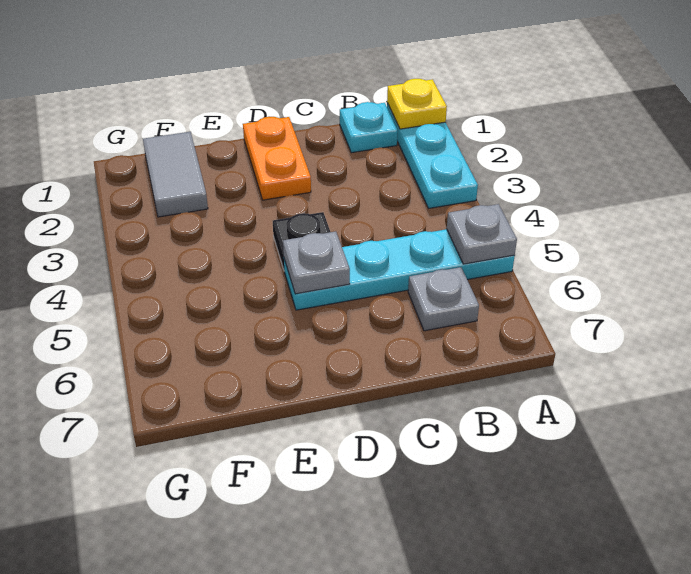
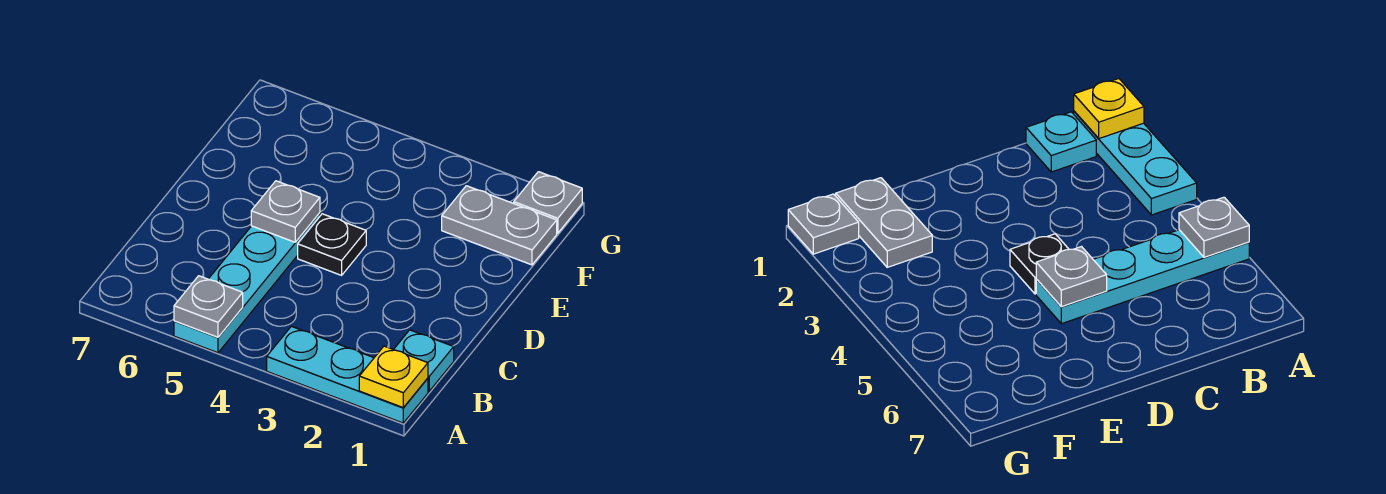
grey plate B6 level 1 -> grey plate G1 level 1
orange plate D1:D2 level 1 -> none
grey tile F1:F2 level 1 -> grey plate F1:F2 level 1

